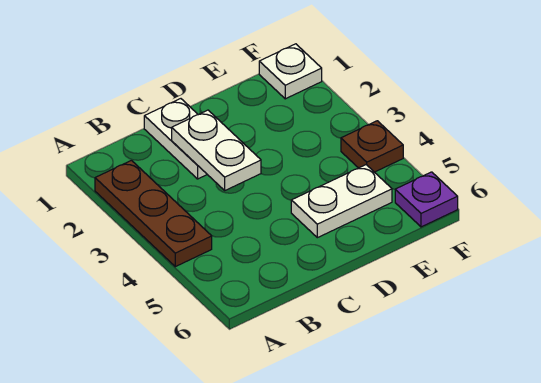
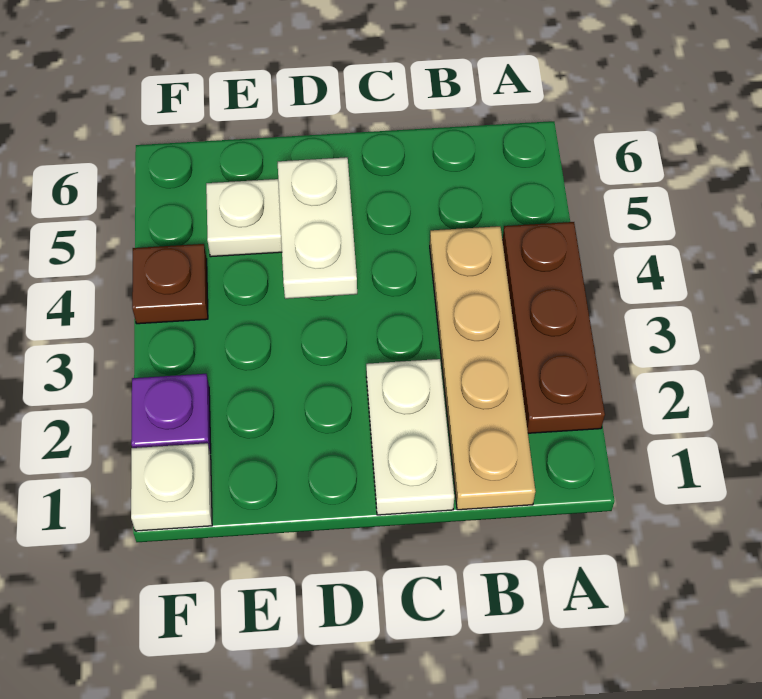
none -> tan plate B1:B4 level 1
white plate C2:C3 level 2 -> white plate D4:D5 level 2
purple plate F6 level 1 -> purple plate F2 level 1

